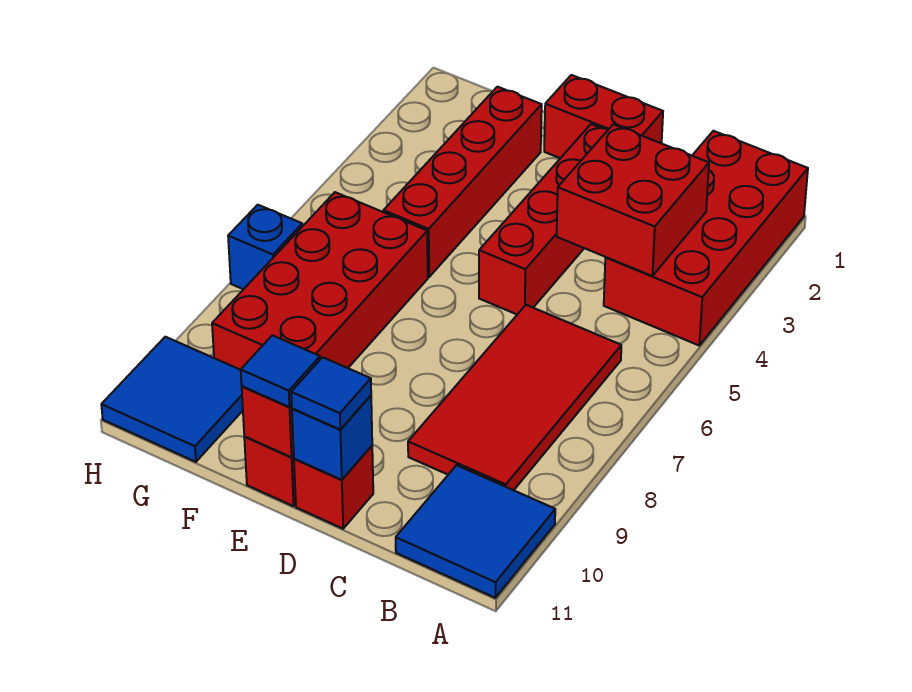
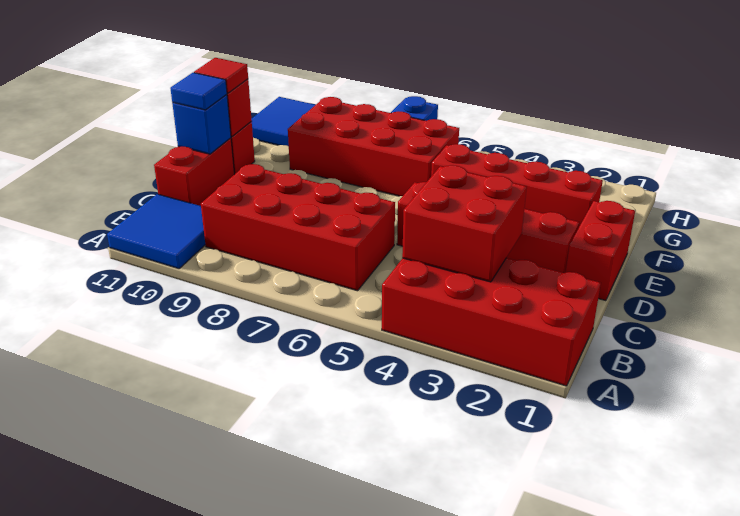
red tile B6:C9 level 1 -> red brick B6:C9 level 1
red brick D11 level 1 -> red brick C11:D11 level 1
blue tile E11 level 3 -> red tile E11 level 3

